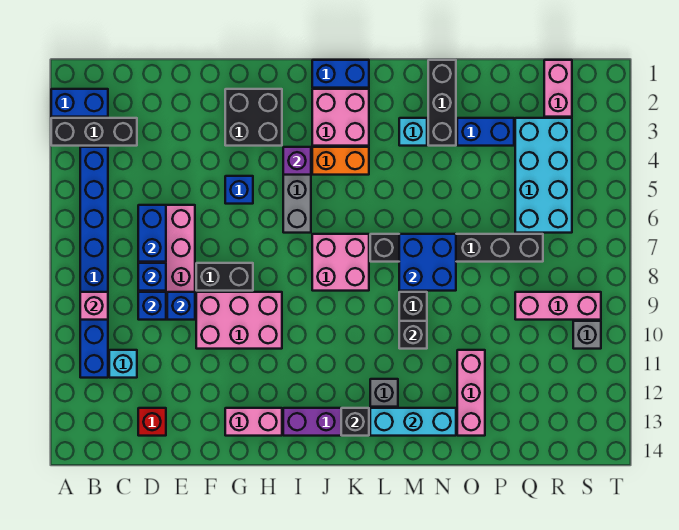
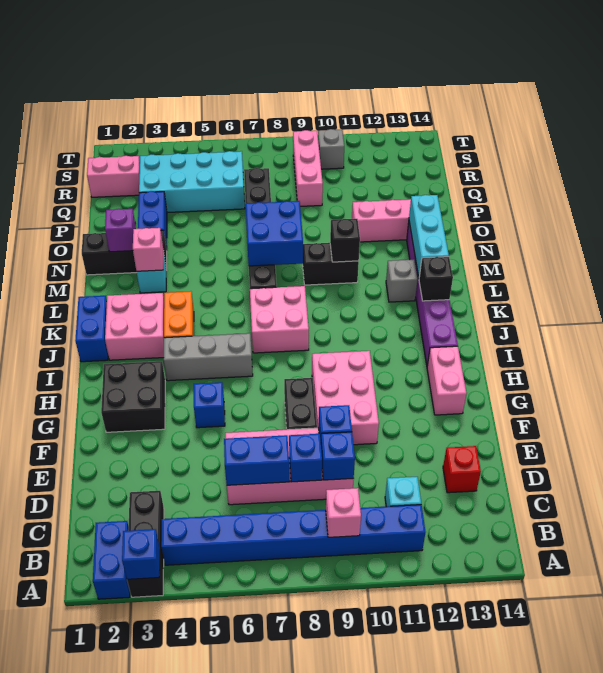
none -> blue brick A3 level 2
purple brick I4 level 2 -> purple brick N2 level 2
none -> pink brick M3 level 2

